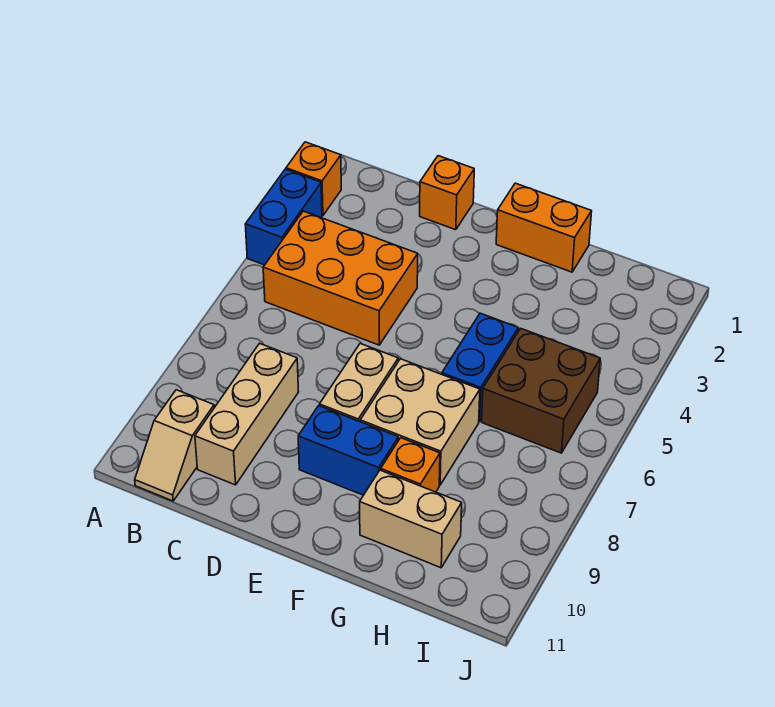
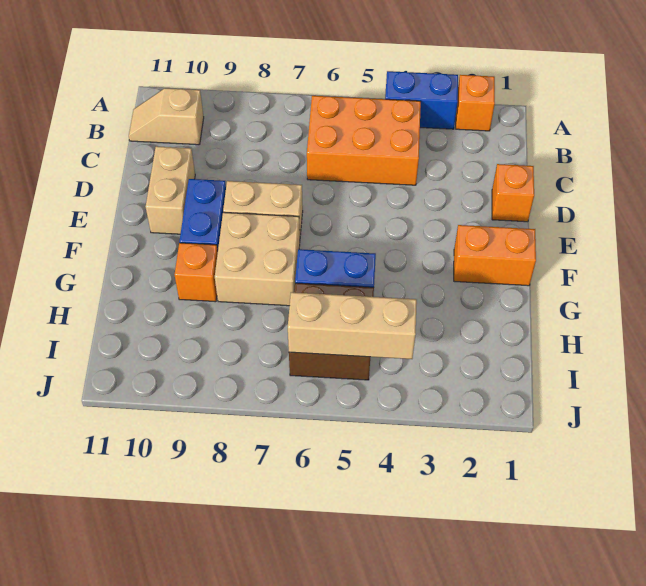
orange brick B4:D5 level 1 -> orange brick B4:C6 level 1
tan brick C8:C10 level 1 -> tan brick I4:I6 level 2
orange brick F1:G1 level 1 -> orange brick F1:F2 level 1
tan brick G10:H10 level 1 -> tan brick D10:E10 level 1

